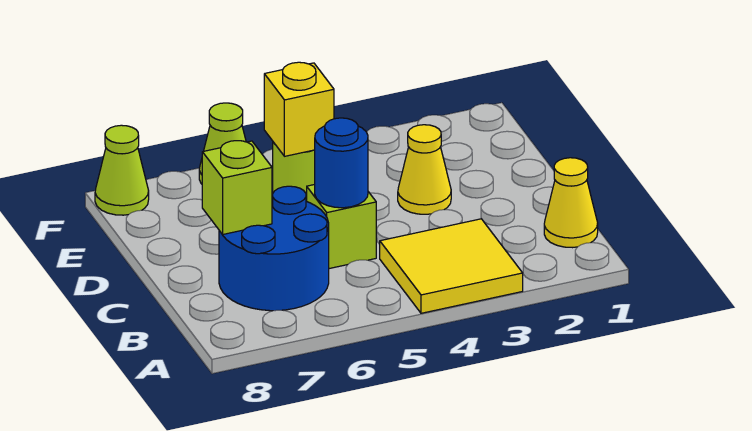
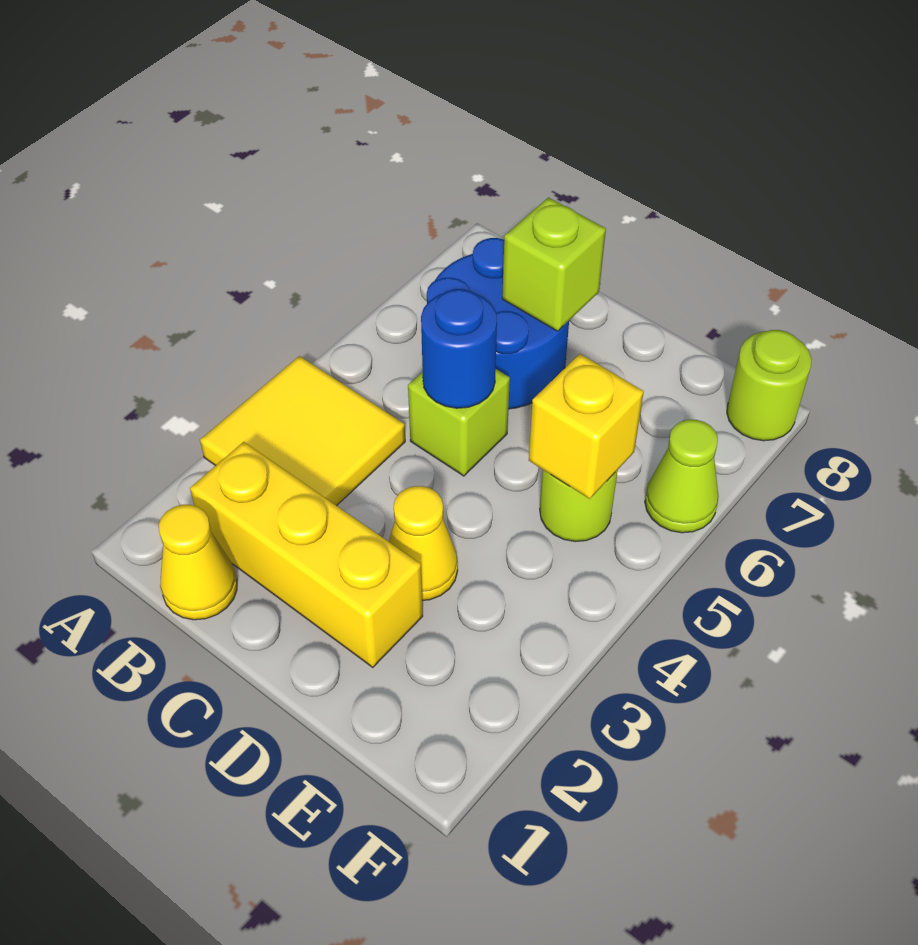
none -> yellow brick B2:D2 level 1
lime cone F8 level 1 -> lime round brick F8 level 1

